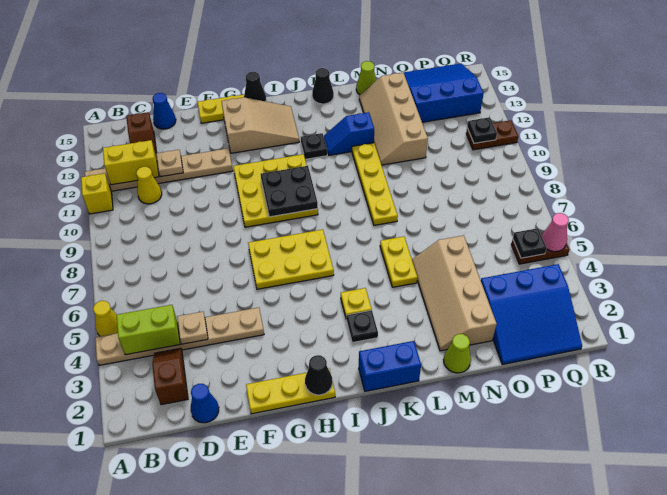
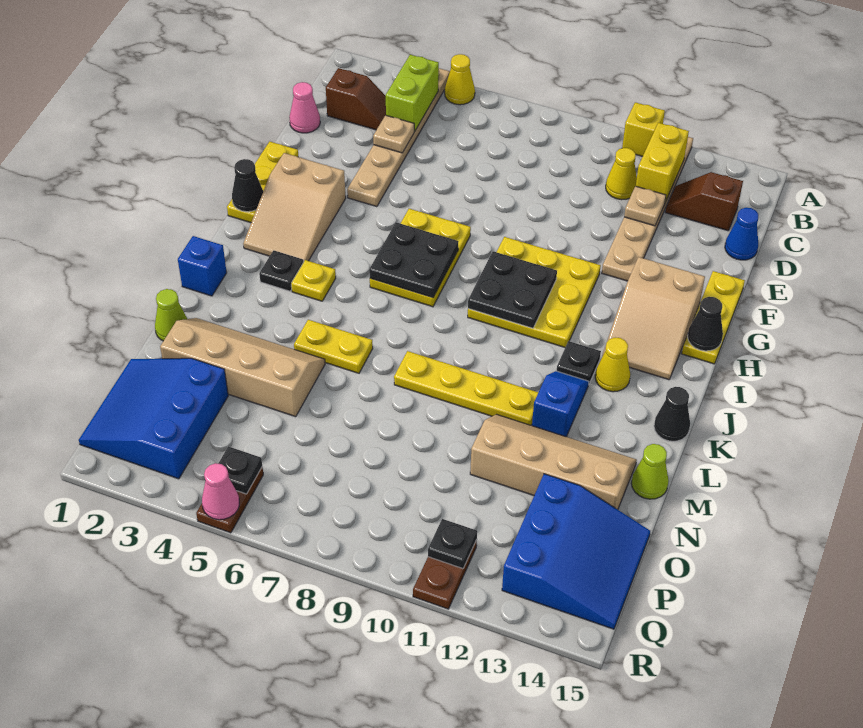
blue cone D1 level 1 -> pink cone D1 level 1
none -> tan slope G2:I3 level 1 top G
none -> black plate H6:I7 level 2
blue brick J1:K1 level 1 -> blue brick K1 level 1
none -> yellow cone J13 level 1

